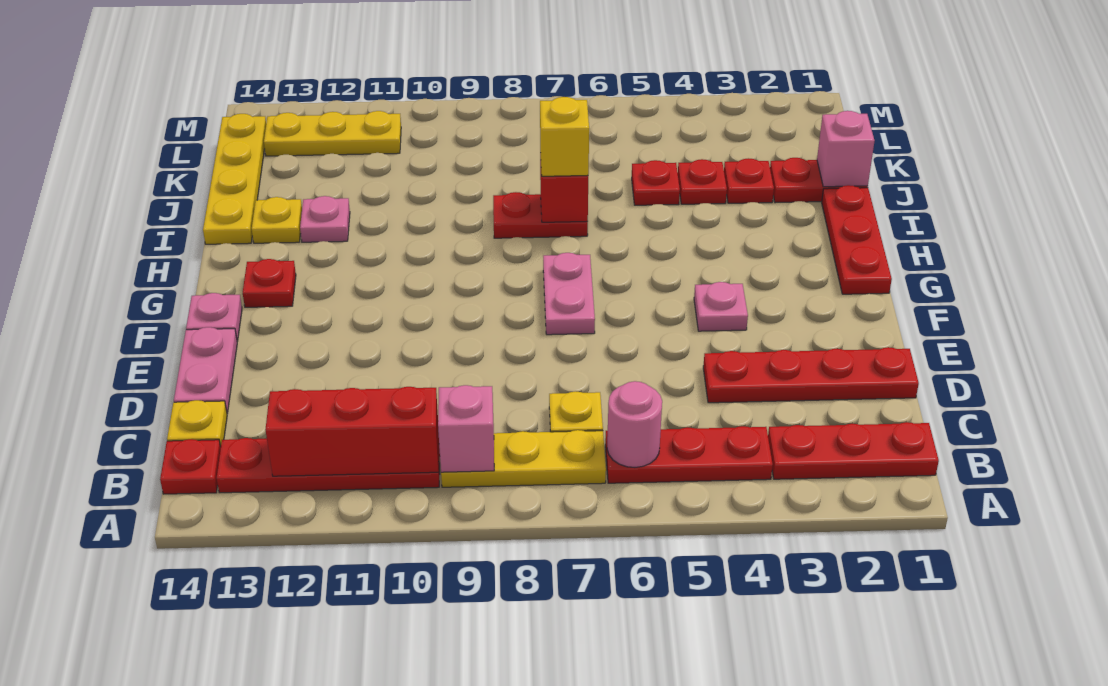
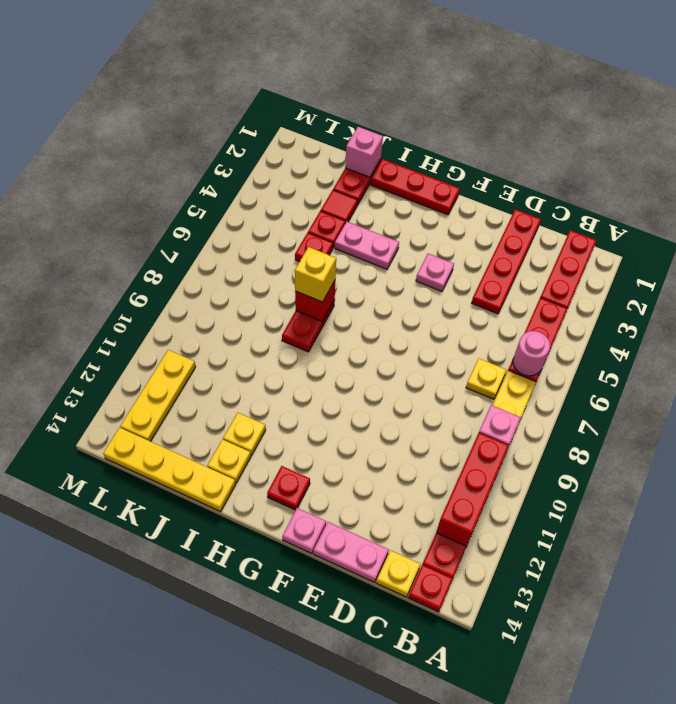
pink plate F7:G7 level 1 -> pink plate H4:I4 level 1
pink plate I12 level 1 -> yellow plate I12 level 1
red plate J3 level 1 -> red tile J3 level 1

